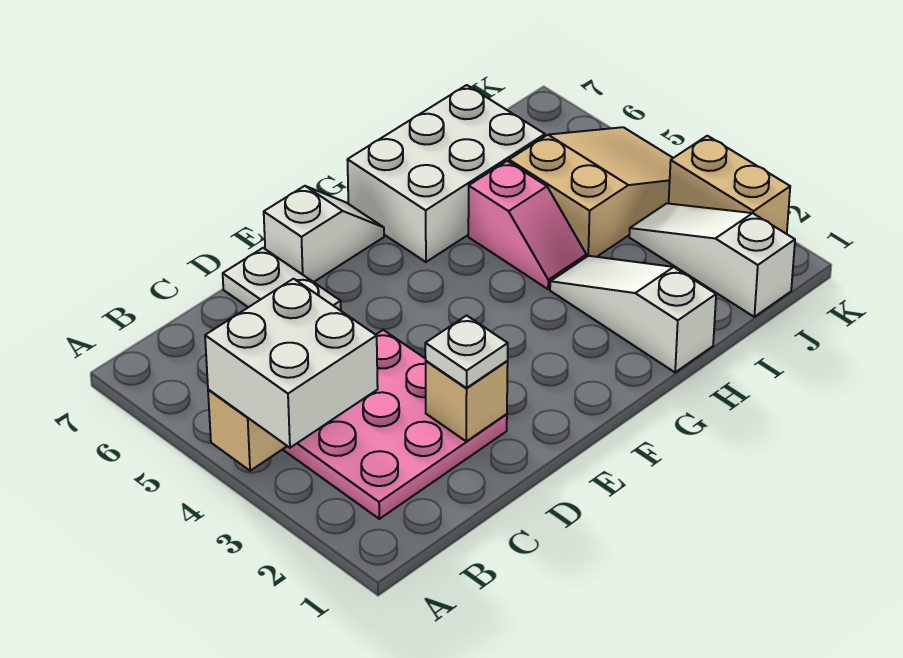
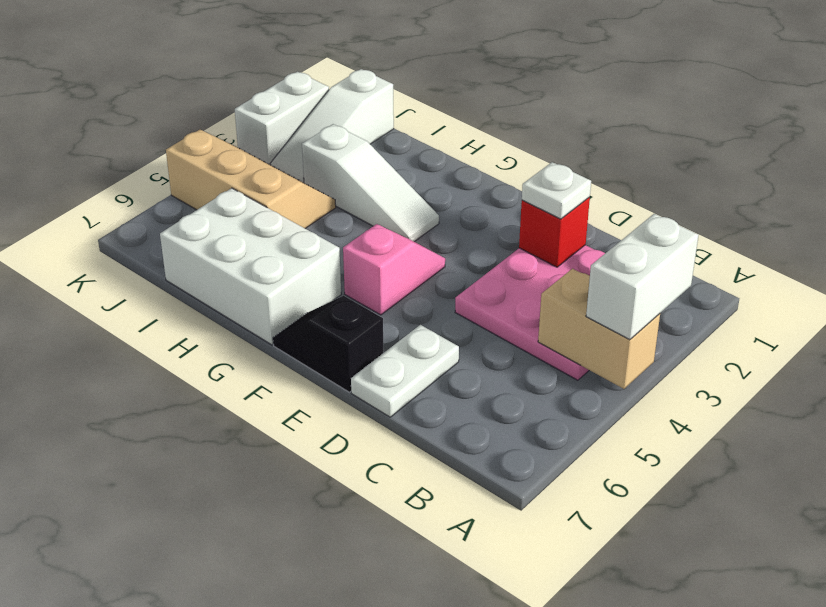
white brick A3:B4 level 3 -> white brick A3:A4 level 3
tan brick D2 level 2 -> red brick D2 level 2
white slope E7:F7 level 1 top E -> black slope E7:F7 level 1 top E
white slope H1:H3 level 1 top 1 -> white slope G3:I3 level 1 top I
pink slope H4:H5 level 1 top 5 -> pink slope F4:F5 level 1 top 5
tan slope I4:K5 level 1 top I -> tan slope I4:K5 level 1 top 5
tan brick K2:K3 level 1 -> white brick K2:K3 level 1

